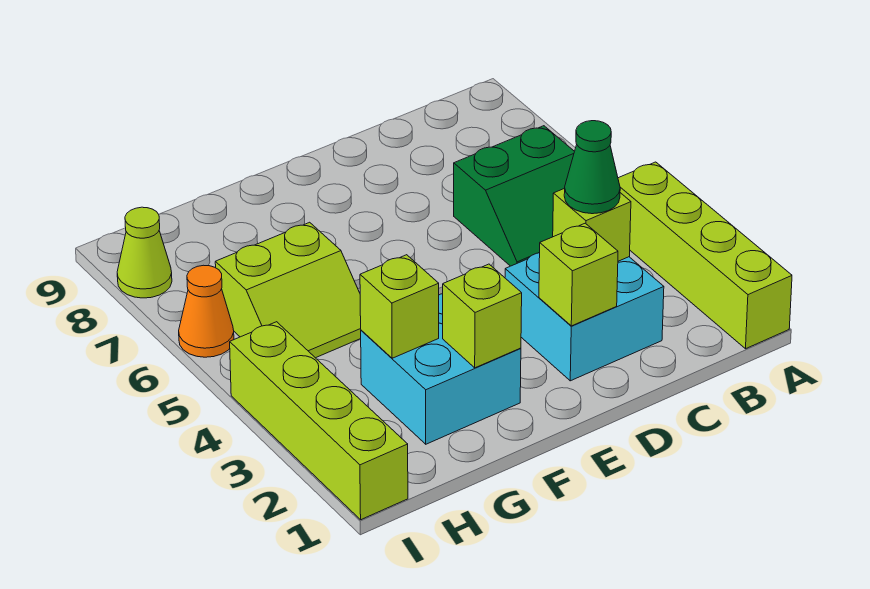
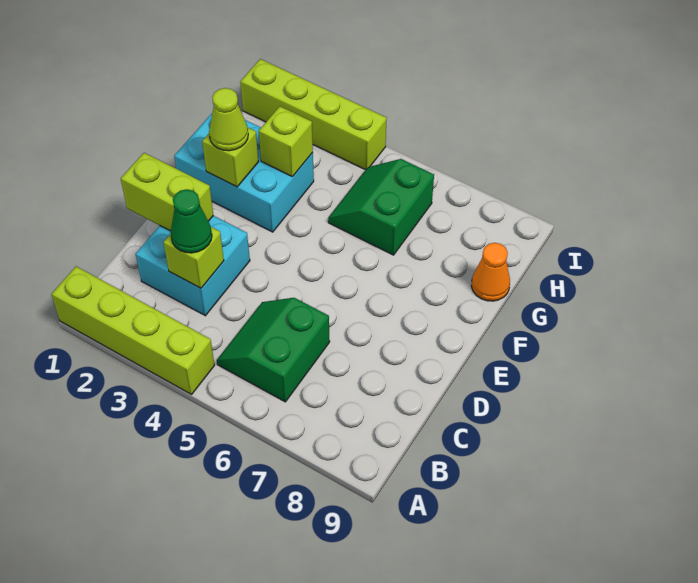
lime brick D2 level 2 -> lime brick D1:D2 level 2
cyan brick F2:G3 level 1 -> cyan brick F1:G3 level 1
lime slope G5:H6 level 1 top 6 -> green slope G5:H6 level 1 top 6
orange cone I6 level 1 -> orange cone G9 level 1
lime cone I8 level 1 -> lime cone F2 level 3

